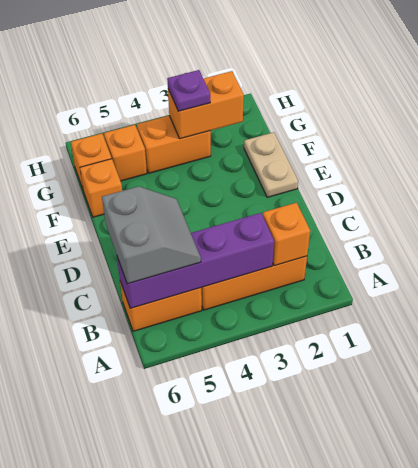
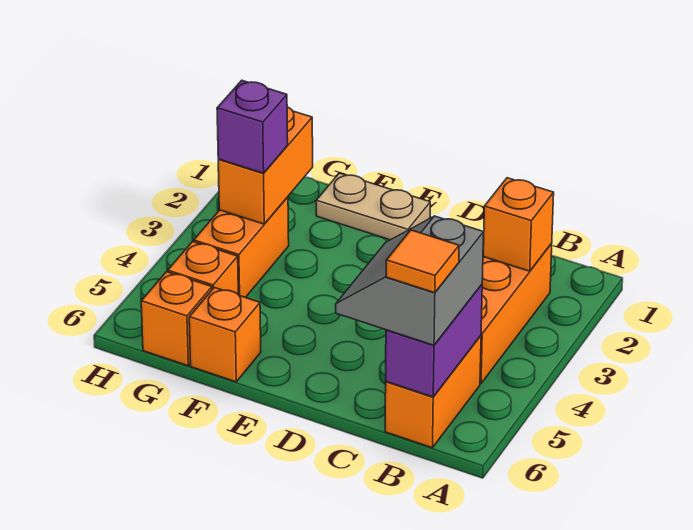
purple brick B3:B6 level 2 -> purple brick B5:B6 level 2
grey slope B5:C6 level 3 top 6 -> grey slope B5:C6 level 3 top B
none -> orange tile B6 level 4
purple plate G3 level 3 -> purple brick G3 level 3

